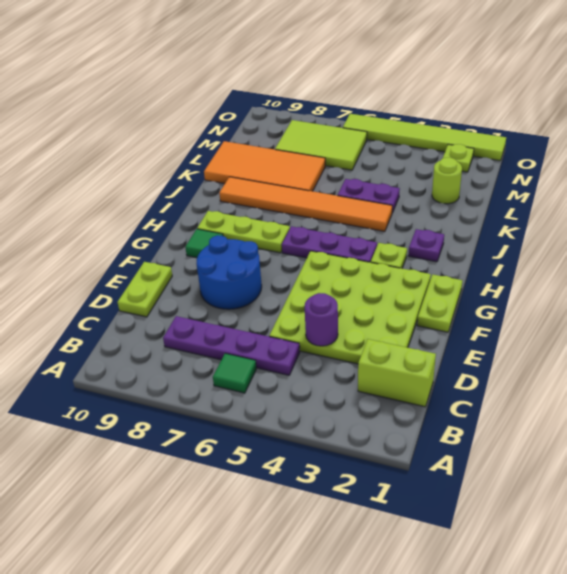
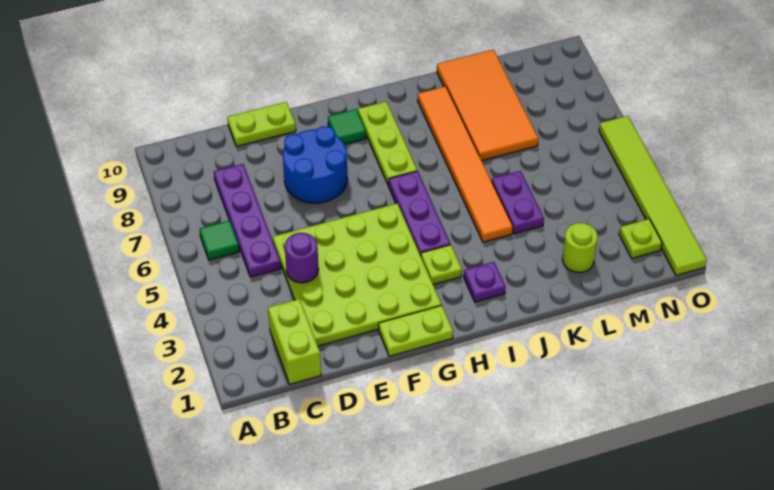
lime tile M6:N8 level 1 -> none

